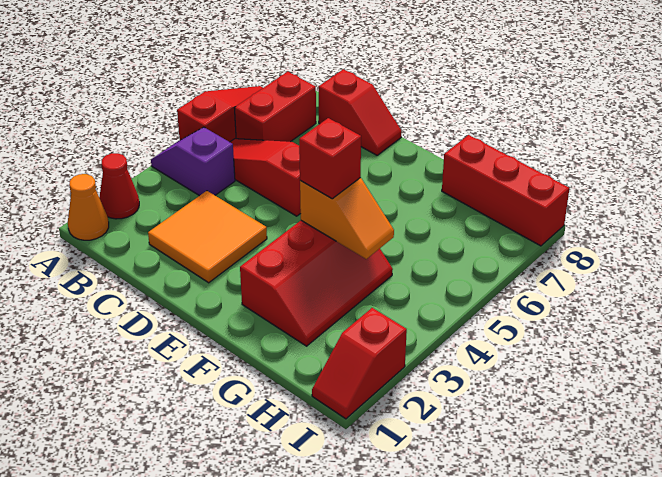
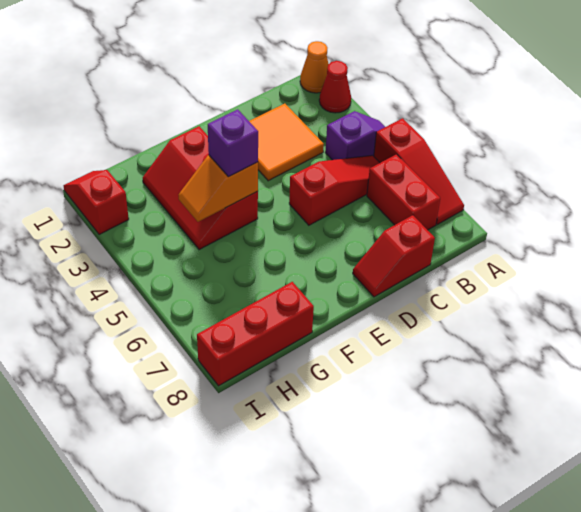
red brick F4 level 3 -> purple brick F4 level 3

